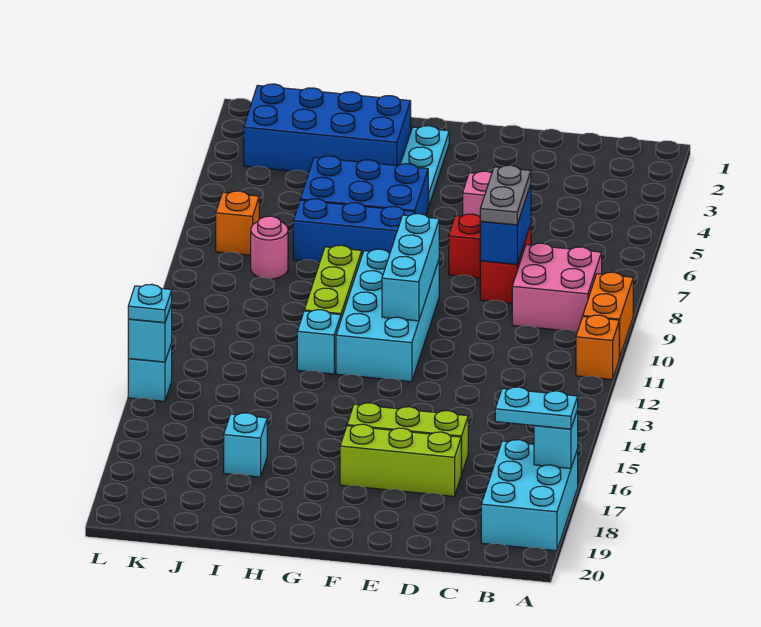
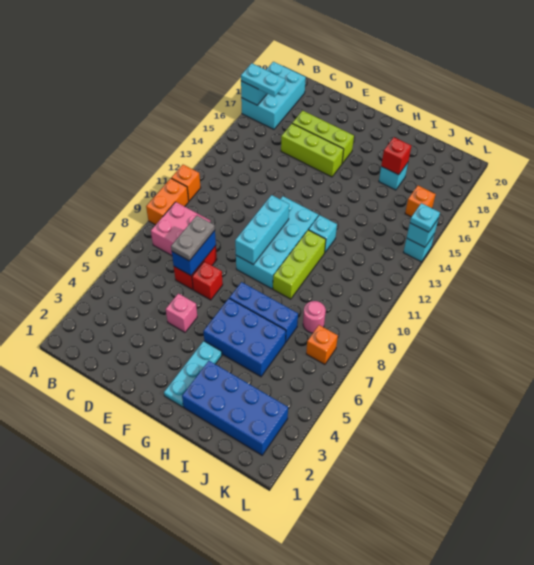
none -> red brick I17 level 2
none -> orange brick K16 level 1

